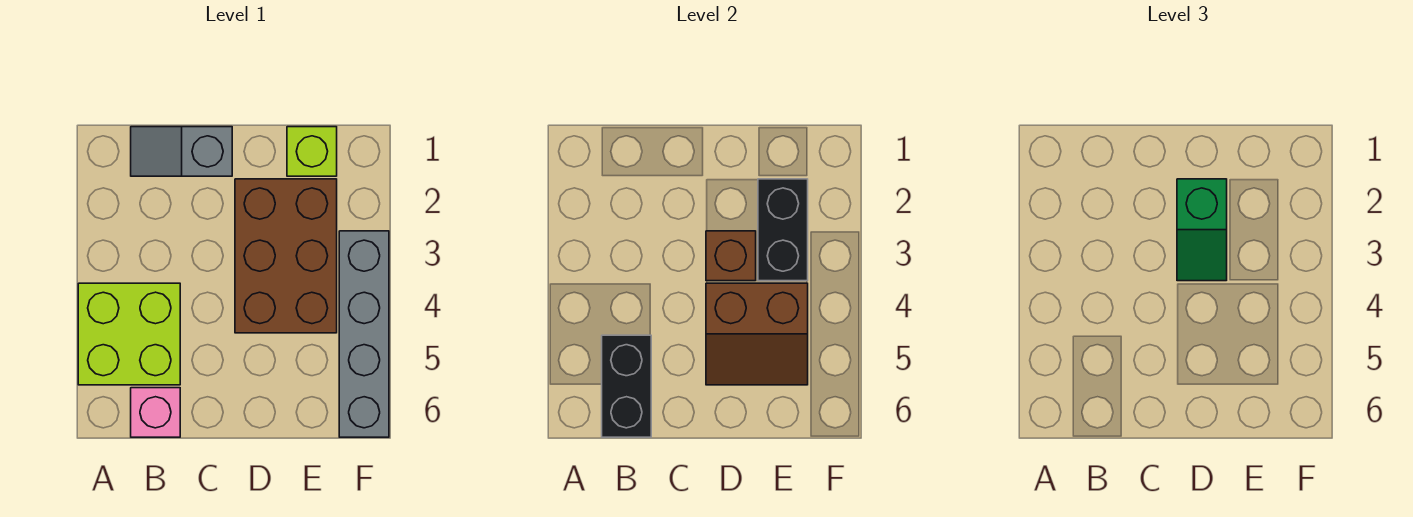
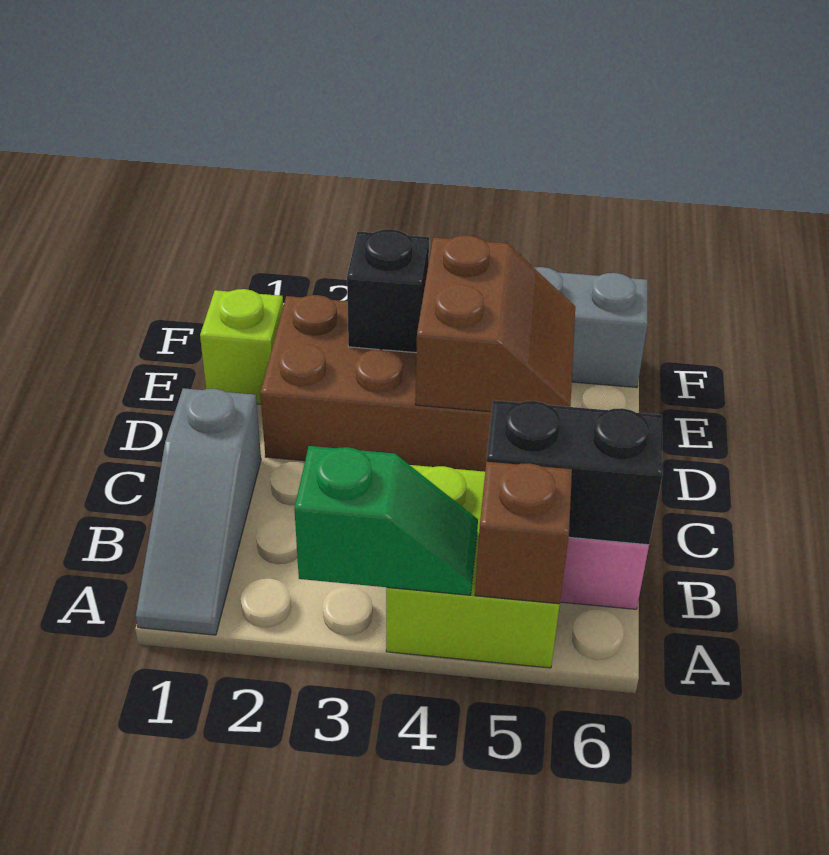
grey slope B1:C1 level 1 top C -> grey slope A1:C1 level 1 top C
green slope D2:D3 level 3 top 2 -> green slope A3:A4 level 2 top 3
brown brick D3 level 2 -> brown brick A5 level 2
black brick E2:E3 level 2 -> black brick E3 level 2

